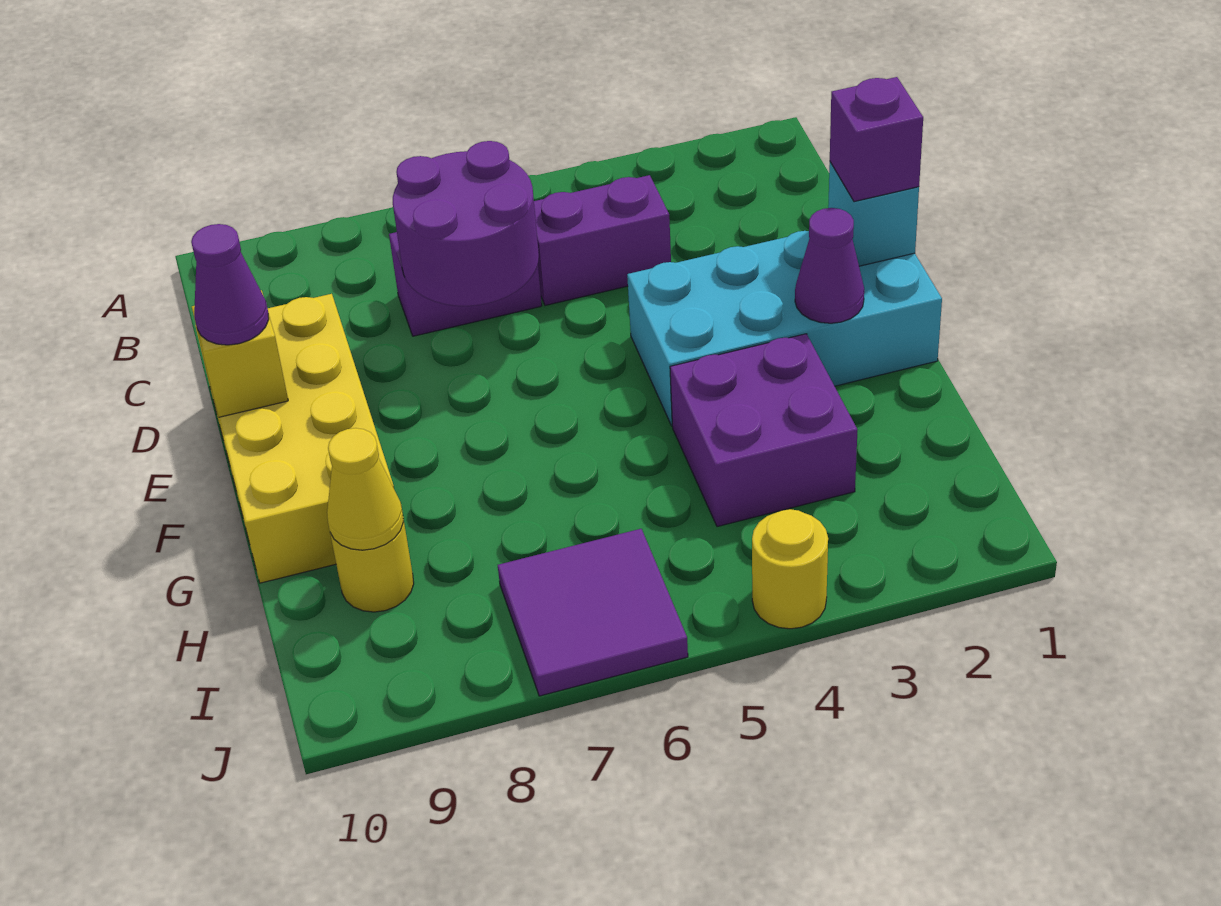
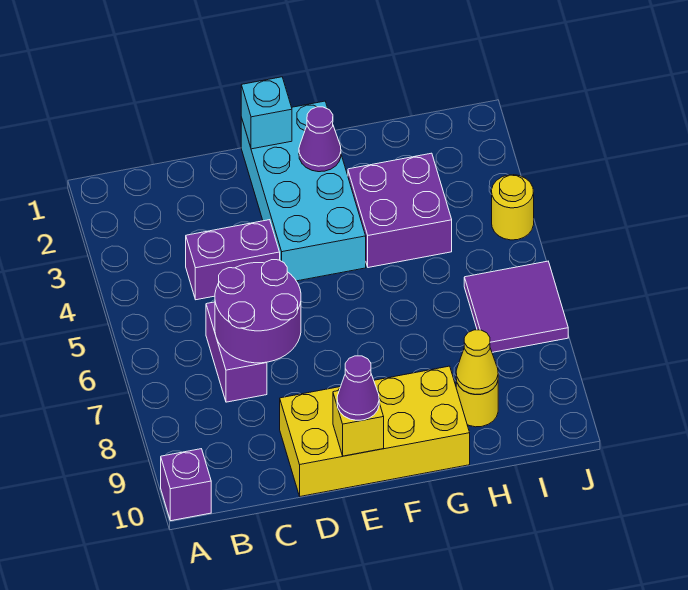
purple brick C4:C5 level 1 -> purple brick C4:D4 level 1
purple brick E1 level 3 -> purple brick A10 level 1

